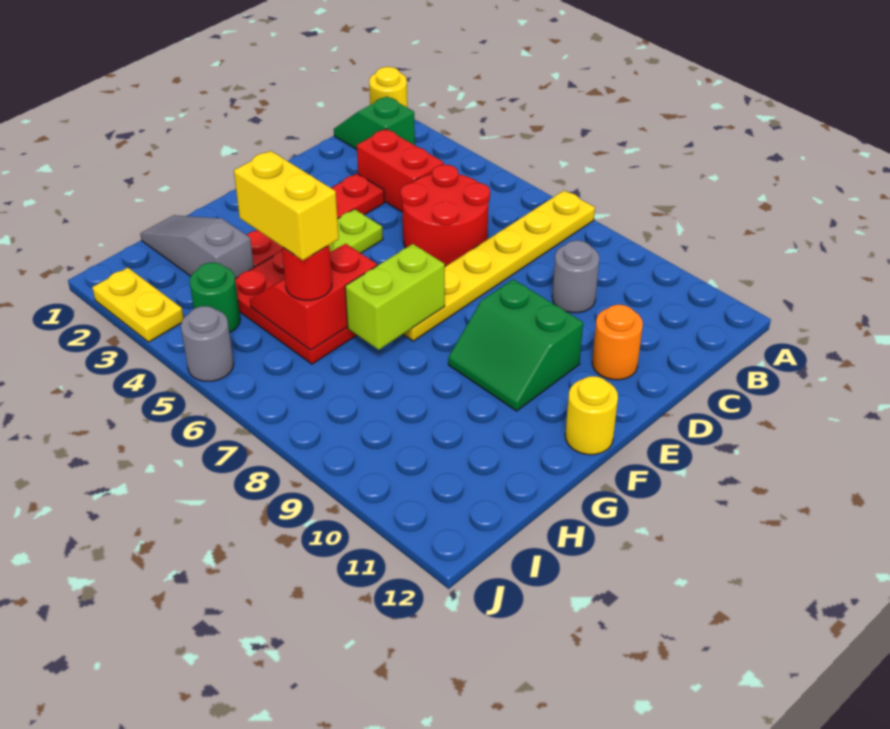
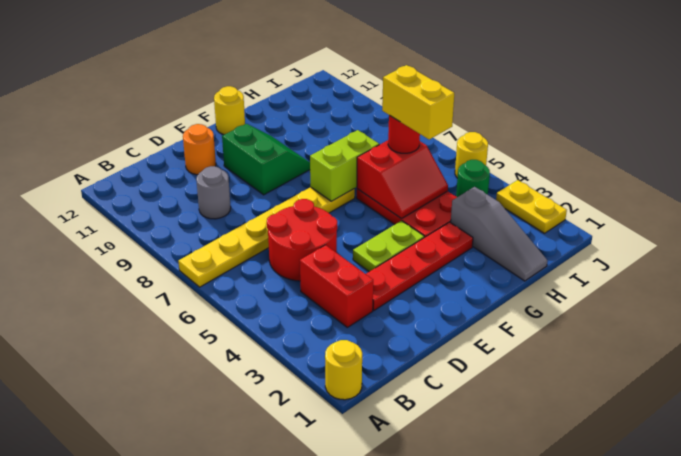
green slope B1:B2 level 1 top 2 -> none
grey round brick J5 level 1 -> yellow round brick J5 level 1

